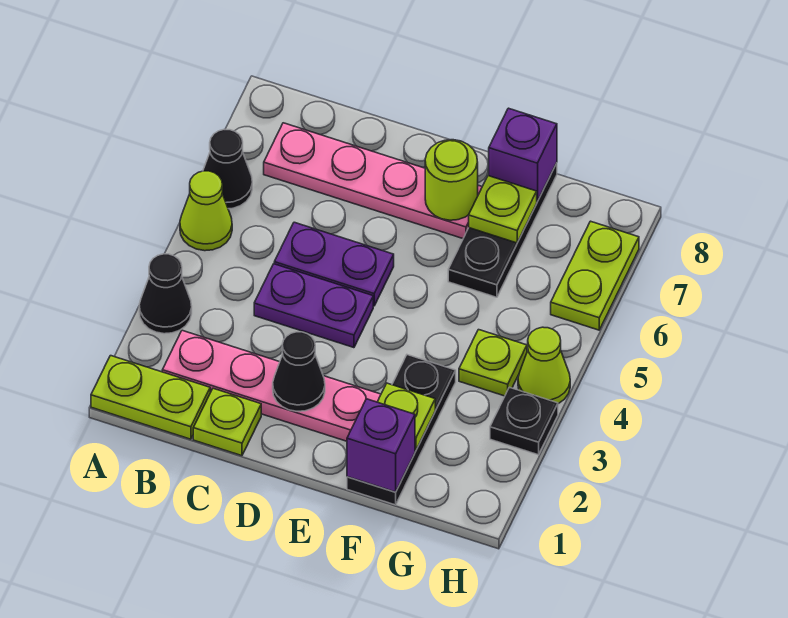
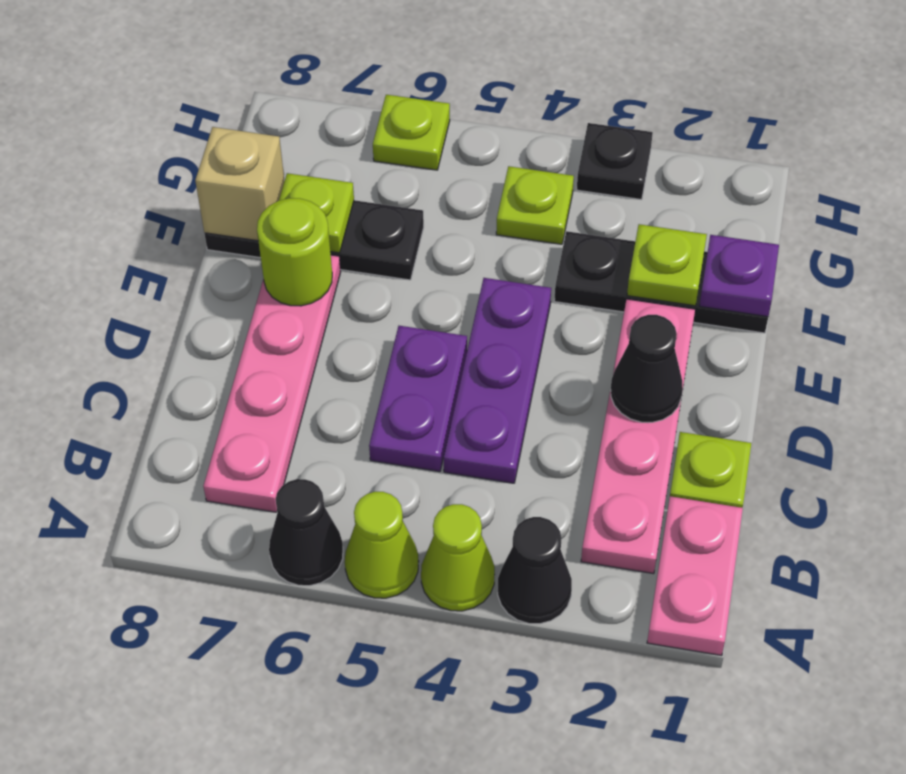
lime plate A1:B1 level 1 -> pink plate A1:B1 level 1
purple plate C4:D4 level 1 -> purple plate C4:E4 level 1
purple brick F1 level 2 -> purple plate F1 level 2
purple brick F8 level 2 -> tan brick F8 level 2
lime cone H4 level 1 -> lime cone A4 level 1
lime plate H6:H7 level 1 -> lime plate H6 level 1

